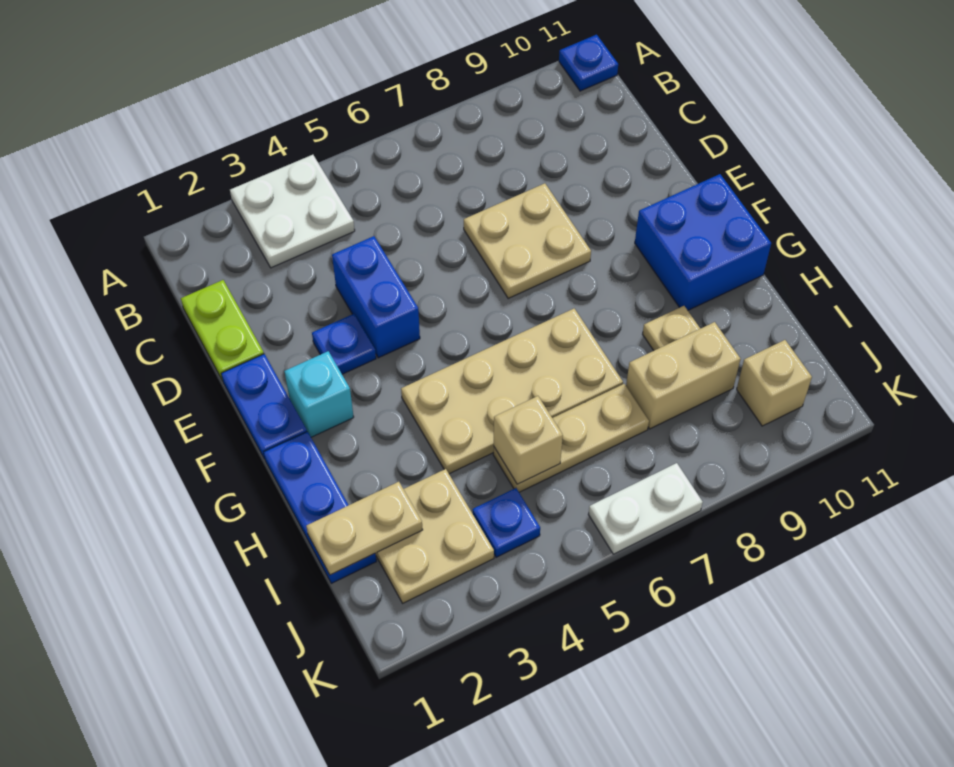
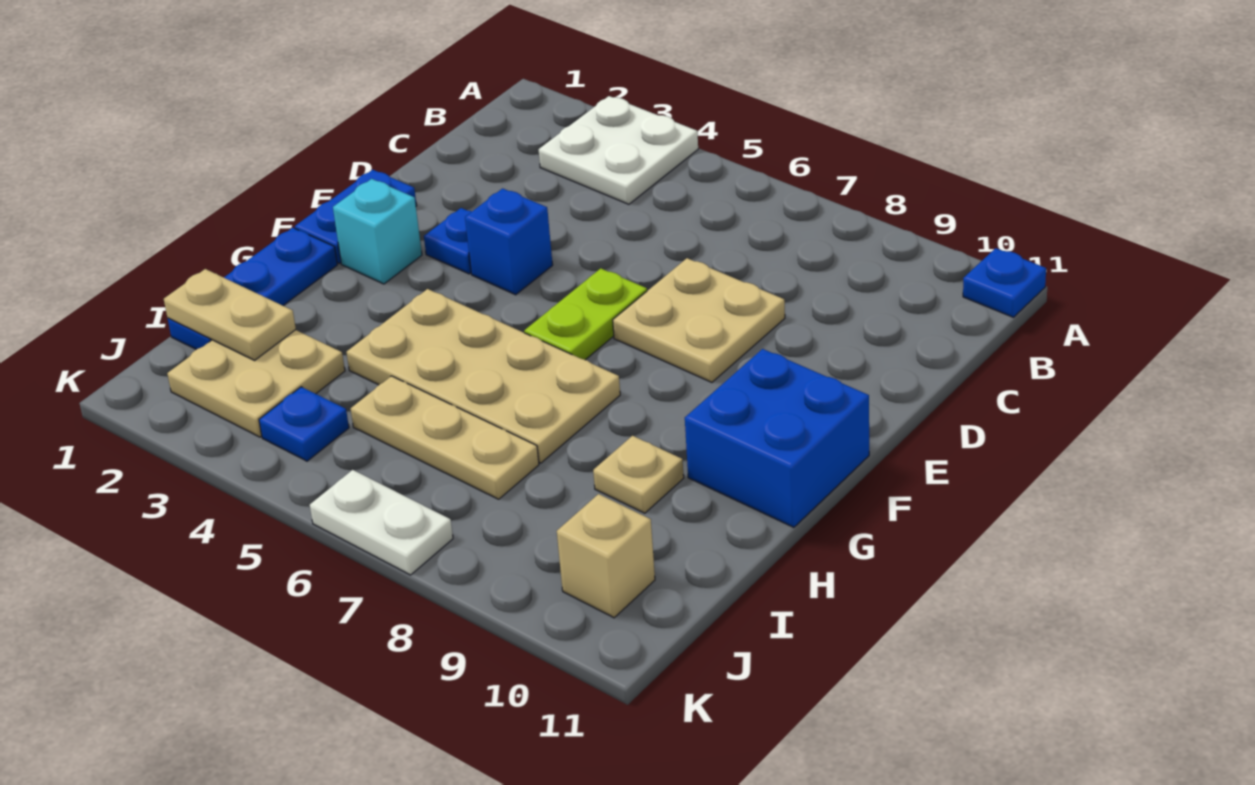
lime plate C1:D1 level 1 -> lime plate E6:F6 level 1
blue brick D4:E4 level 1 -> blue brick E4 level 1
tan brick I5 level 2 -> none
tan brick I8:I9 level 1 -> none

